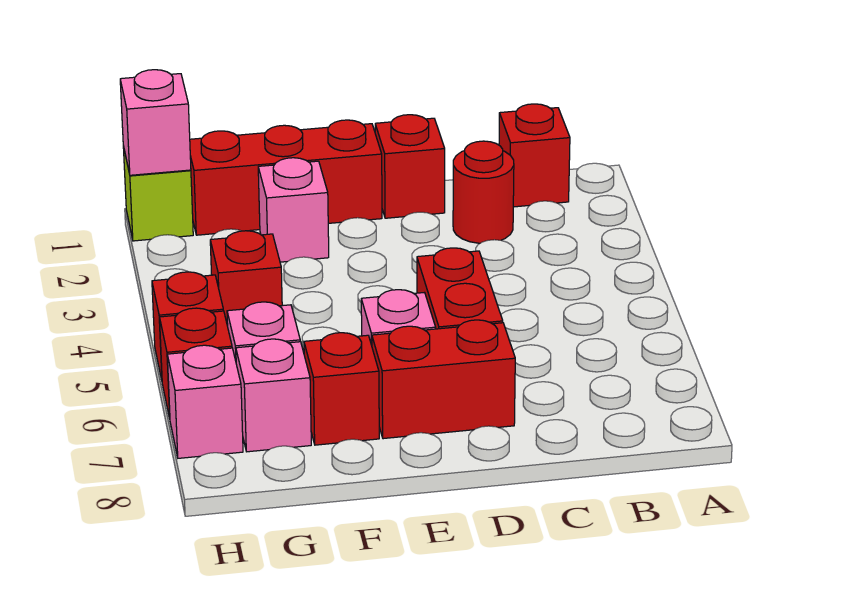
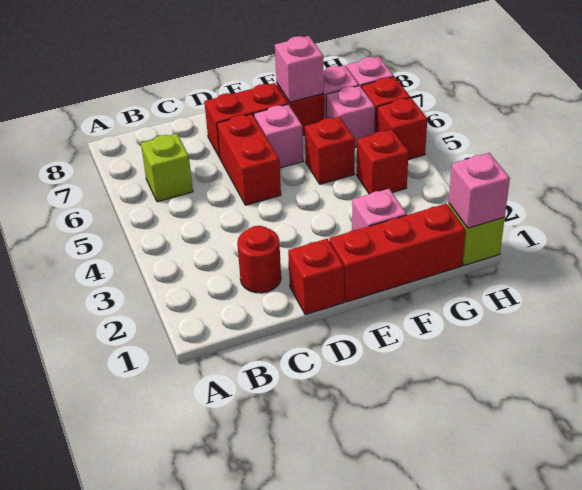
red brick B1 level 1 -> red brick F5 level 1
none -> lime brick B6 level 1
none -> pink brick F7 level 2

